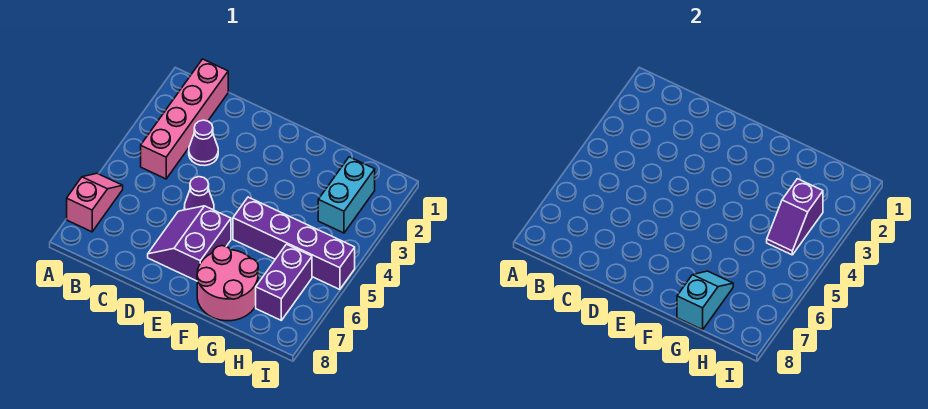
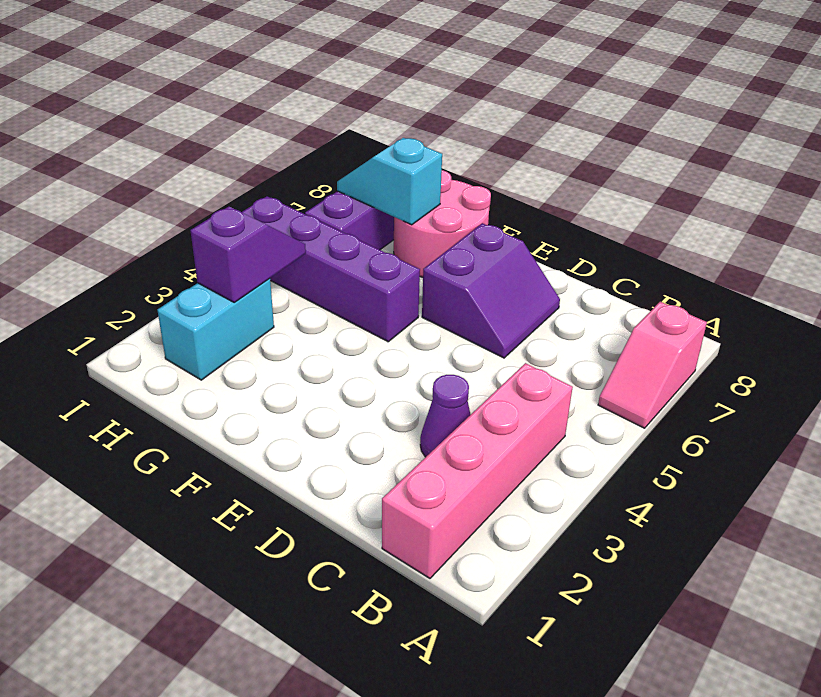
purple cone D5 level 1 -> none
cyan slope G7:G8 level 2 top 8 -> cyan slope G7:H7 level 2 top G

